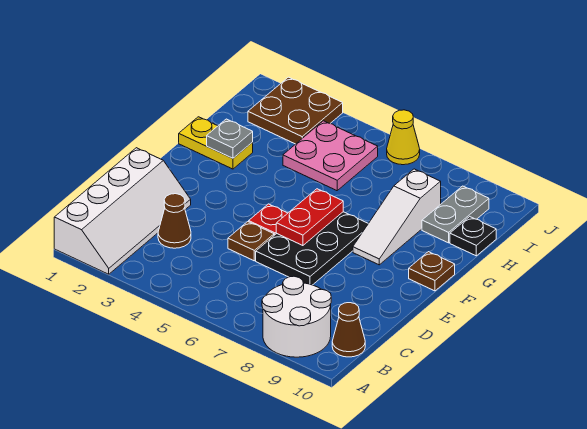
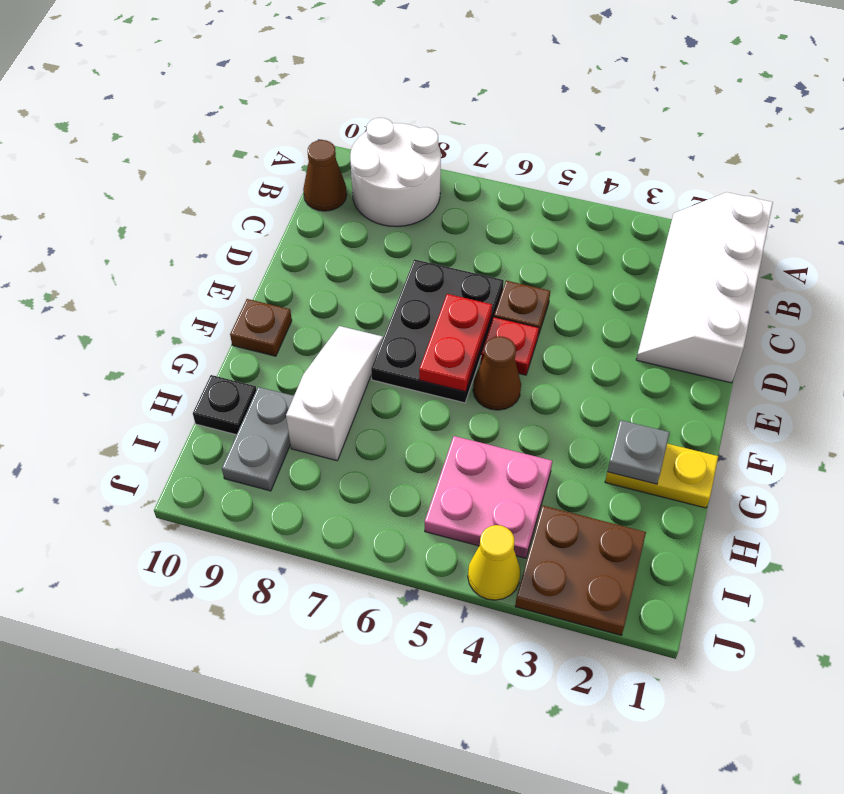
brown cone C3 level 1 -> brown cone F5 level 1
yellow cone J6 level 1 -> yellow cone J4 level 1

